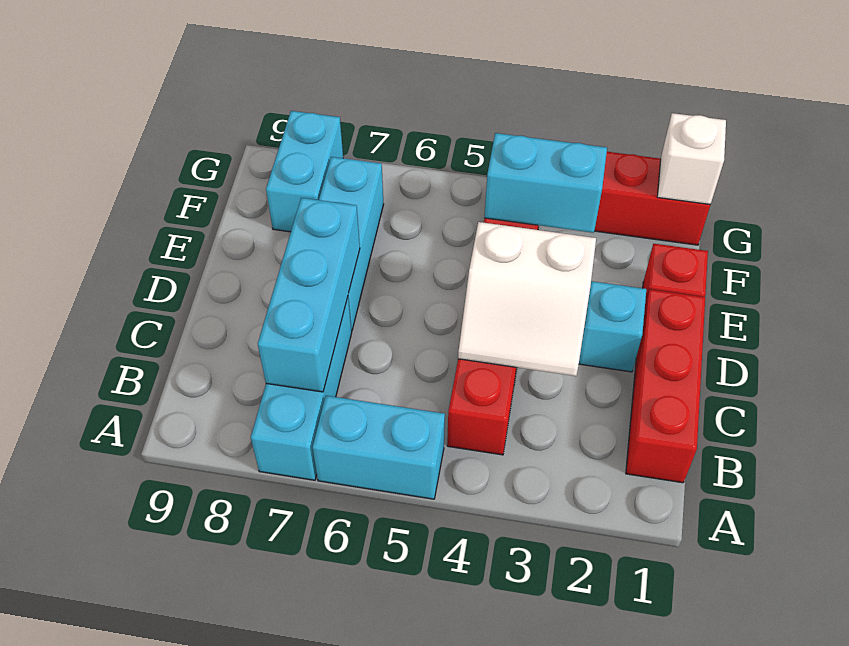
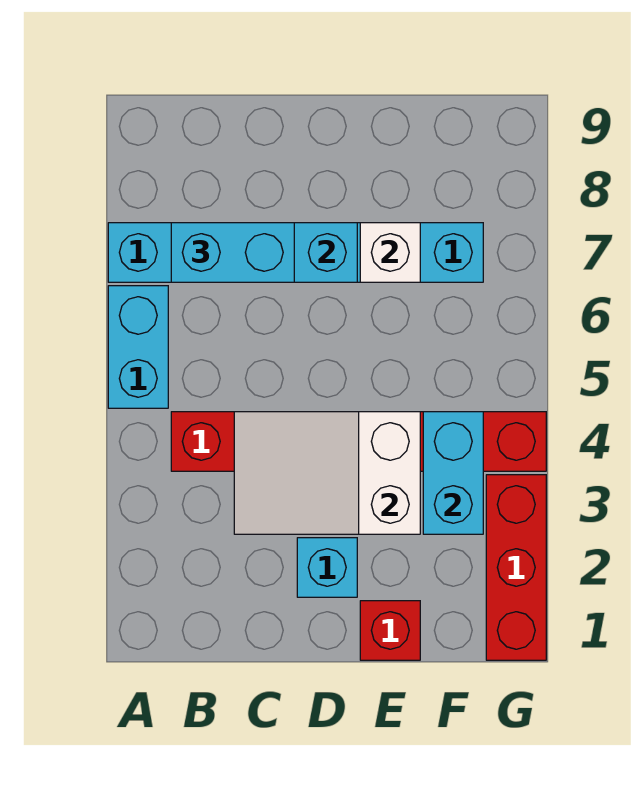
red brick B1:D1 level 1 -> none
white slope C3:D4 level 2 top D -> white slope C3:E4 level 2 top E
cyan brick F8:G8 level 1 -> cyan brick B7:C7 level 3
white brick G1 level 2 -> white brick E7 level 2

